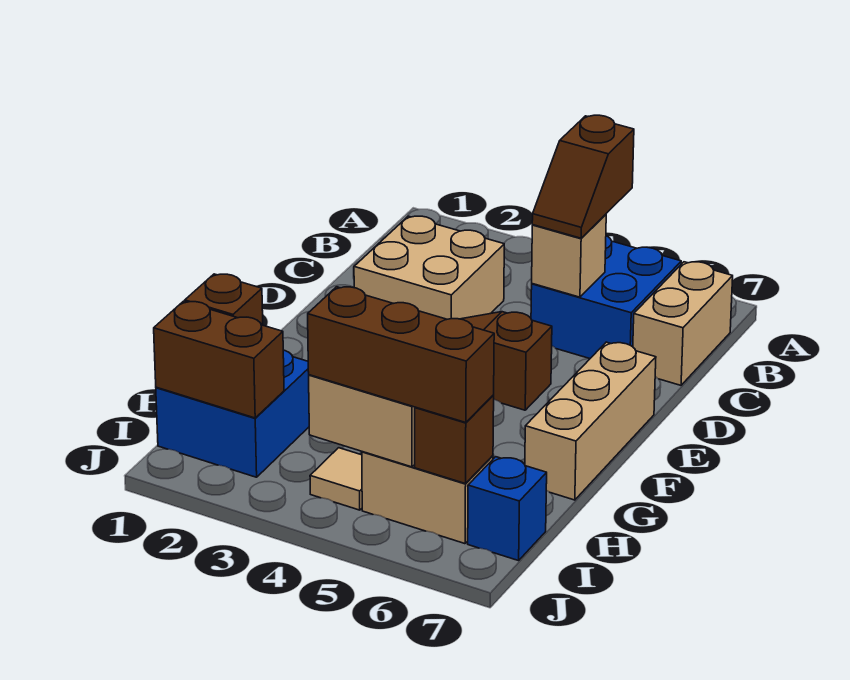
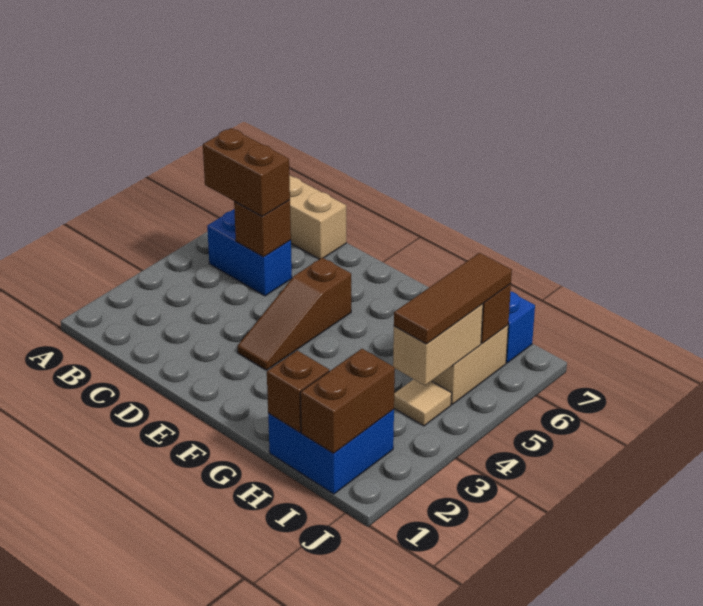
blue brick B5:C6 level 1 -> blue brick B5:C5 level 1
brown slope B5:C5 level 3 top B -> brown brick B5:C5 level 3
tan brick C2:D3 level 1 -> none
tan brick C5 level 2 -> brown brick C5 level 2
tan brick E7:G7 level 1 -> none
brown brick I4:I6 level 3 -> brown tile I4:I6 level 3

